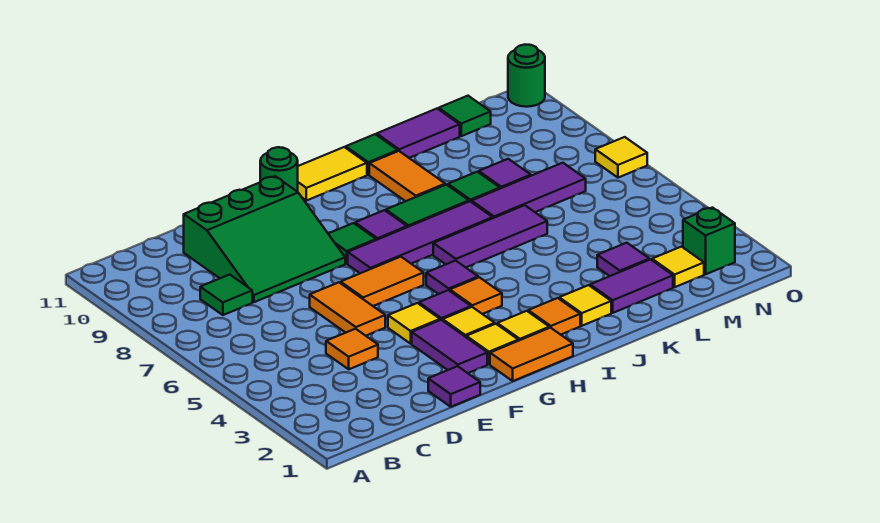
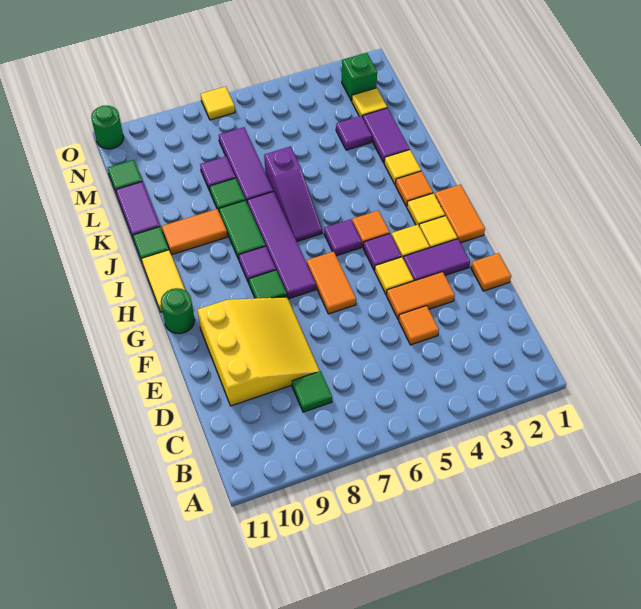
green slope D8:F10 level 1 top 10 -> yellow slope D8:F10 level 1 top 10
purple tile E1 level 1 -> orange tile E1 level 1
orange tile E5:E6 level 1 -> orange tile E3:E4 level 1
purple tile I6:K6 level 1 -> purple slope I6:K6 level 1 top K

